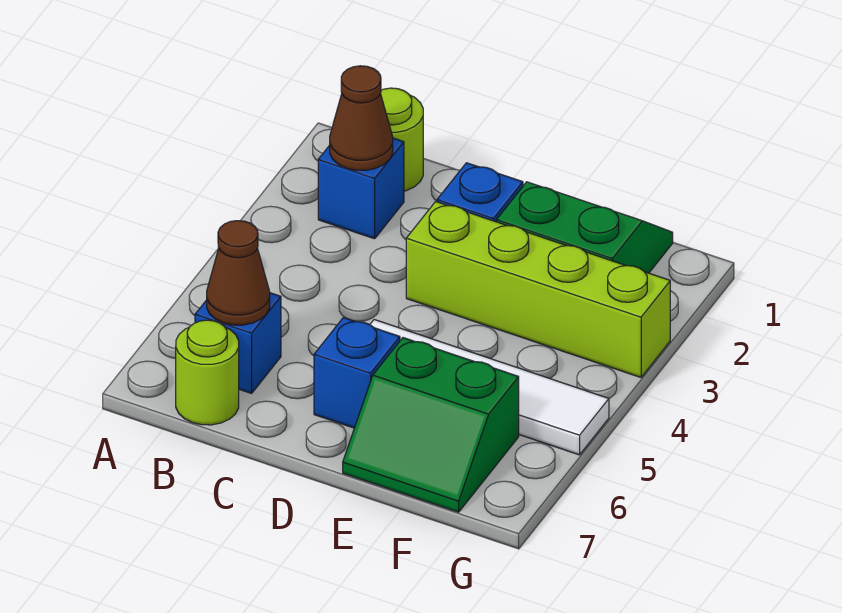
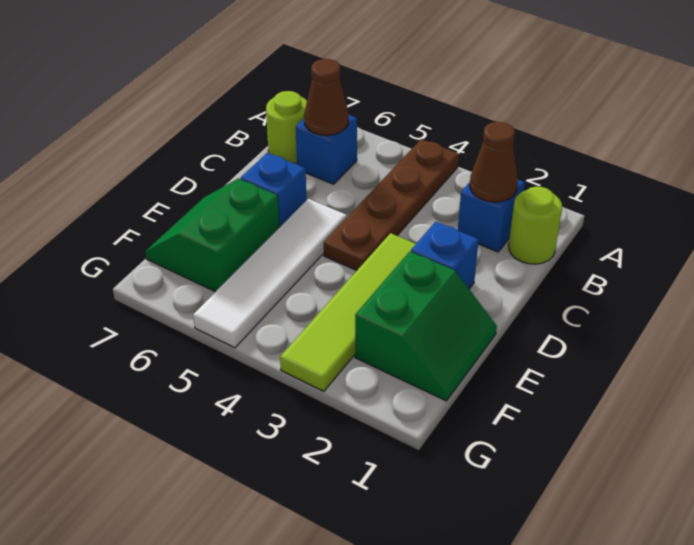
none -> brown plate A4:D4 level 1
lime brick D3:G3 level 1 -> lime tile D3:G3 level 1

